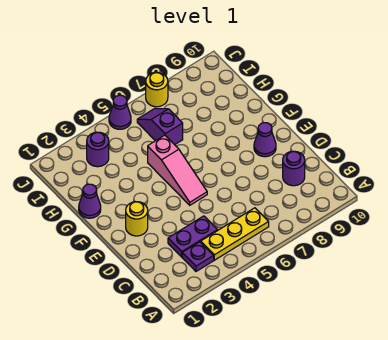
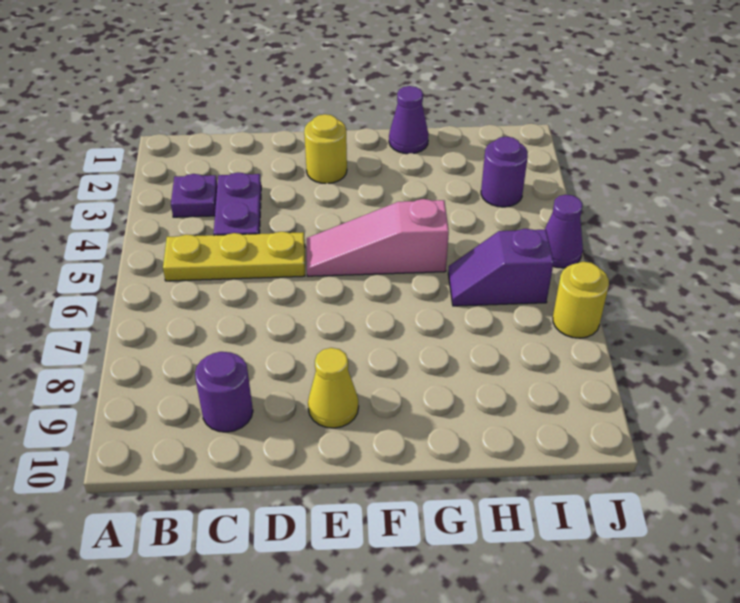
yellow plate B4:B6 level 1 -> yellow plate B5:D5 level 1
purple cone E9 level 1 -> yellow cone E9 level 1
purple slope H6:I6 level 1 top H -> purple slope H6:I6 level 1 top I

